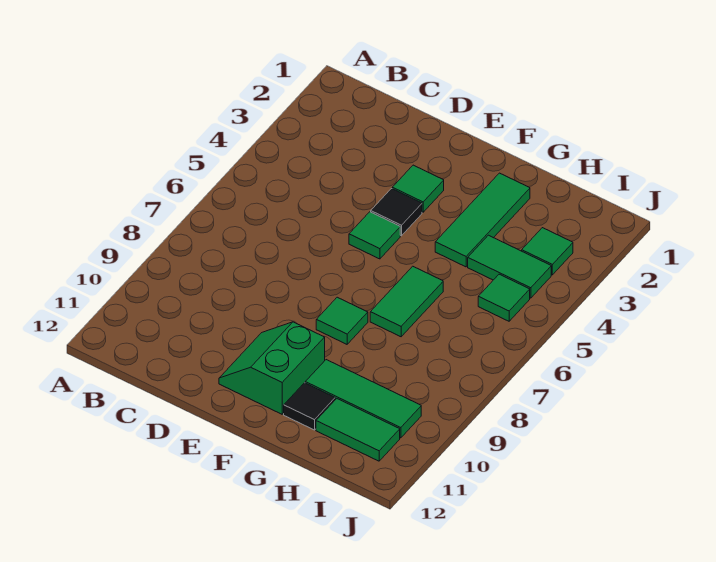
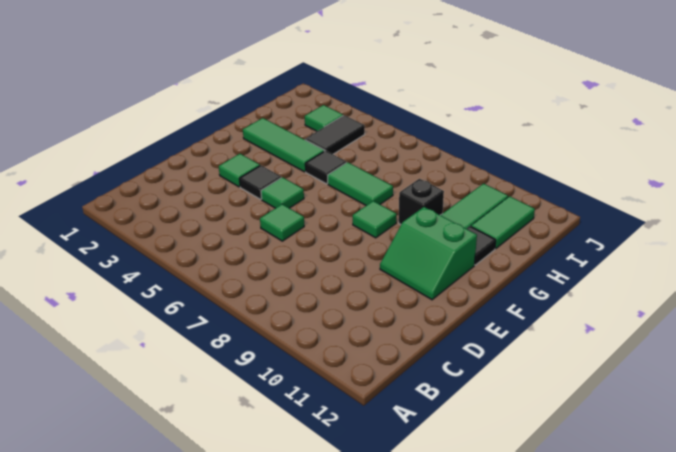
none -> black tile G5 level 1
none -> black brick G9 level 1
green tile H4:I4 level 1 -> black tile H4:I4 level 1
green tile I5 level 1 -> green tile D6 level 1

